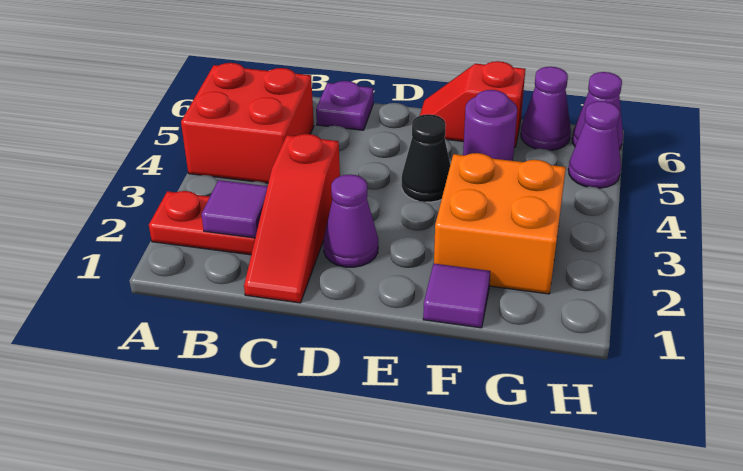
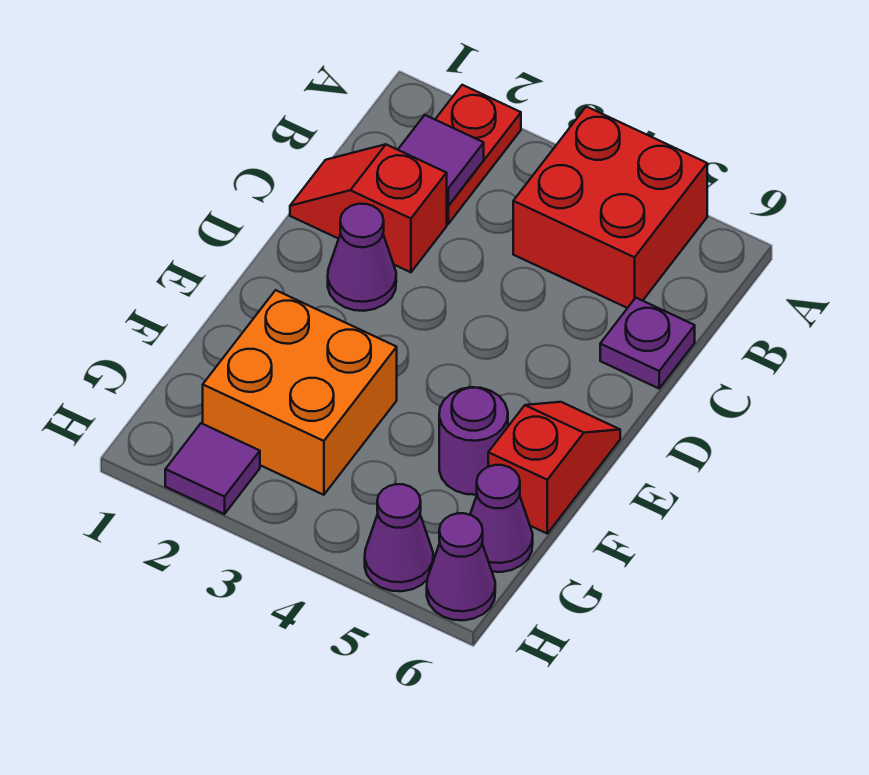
red slope C1:C3 level 1 top 3 -> red slope C1:C2 level 1 top 2
black cone E4 level 1 -> none
purple tile F1 level 1 -> purple tile H2 level 1

